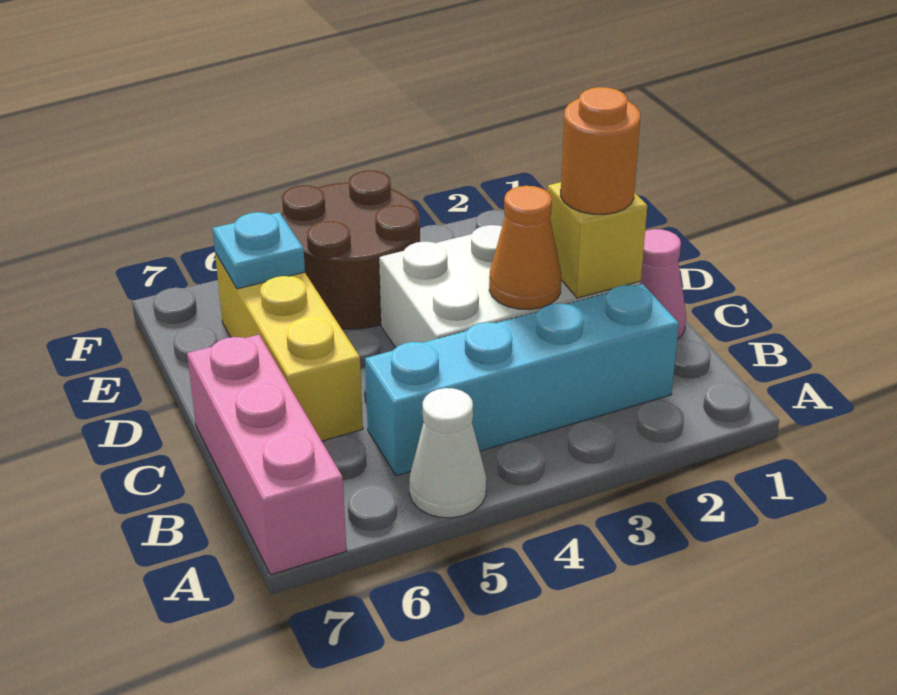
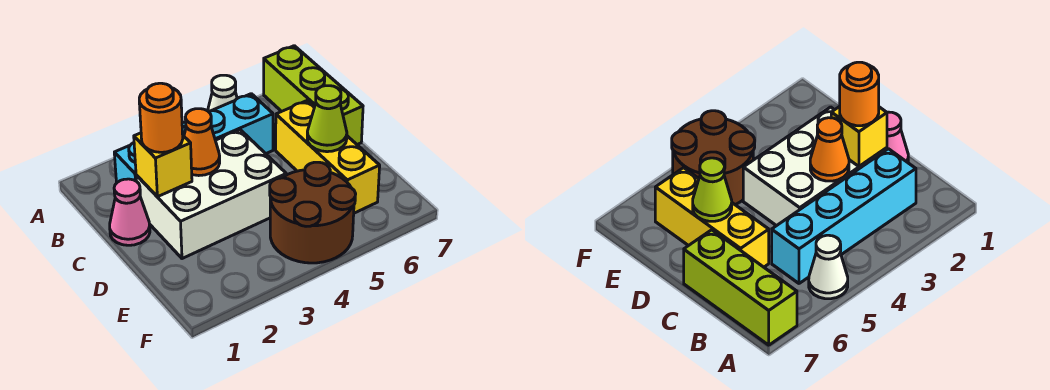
pink brick A7:C7 level 1 -> lime brick A7:C7 level 1
none -> lime cone D6 level 2
cyan plate E6 level 2 -> none

